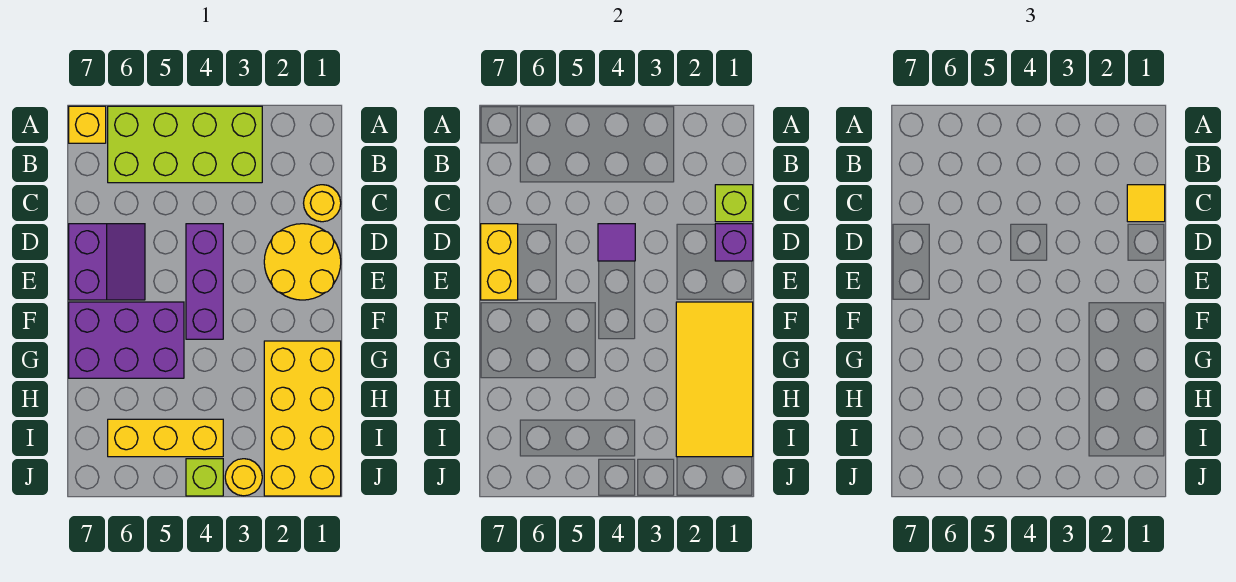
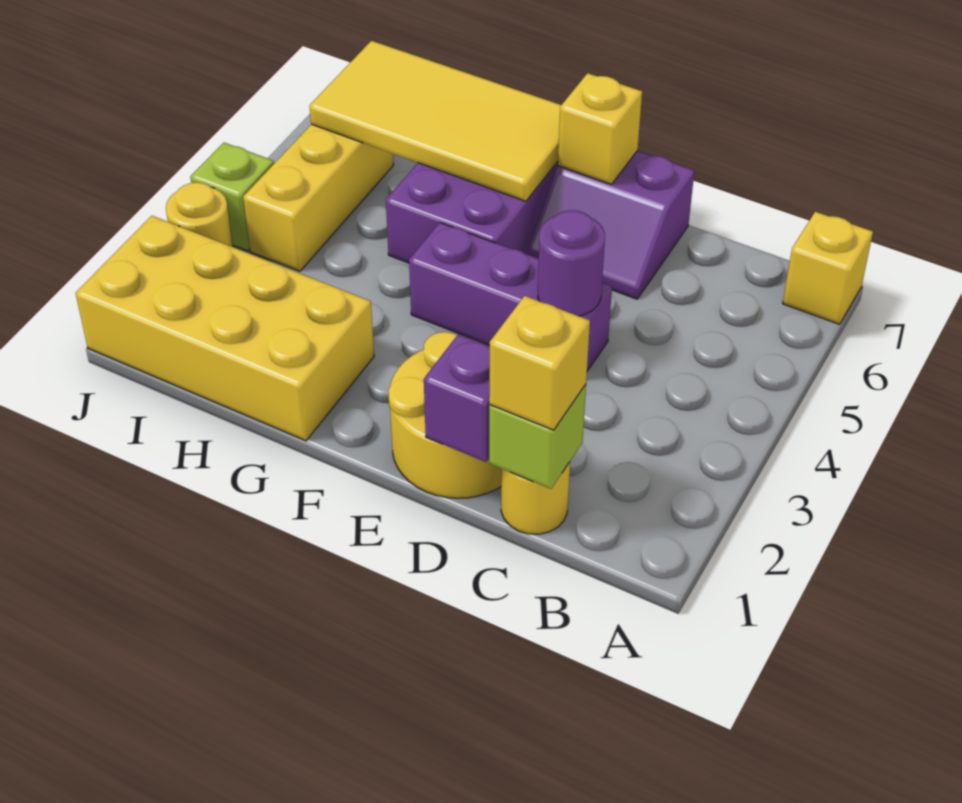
lime brick A3:B6 level 1 -> none
yellow tile C1 level 3 -> yellow brick C1 level 3
purple tile D4 level 2 -> purple round brick D4 level 2
yellow brick D7:E7 level 2 -> yellow brick E7 level 2
yellow tile F1:I2 level 2 -> yellow tile F6:I7 level 2

